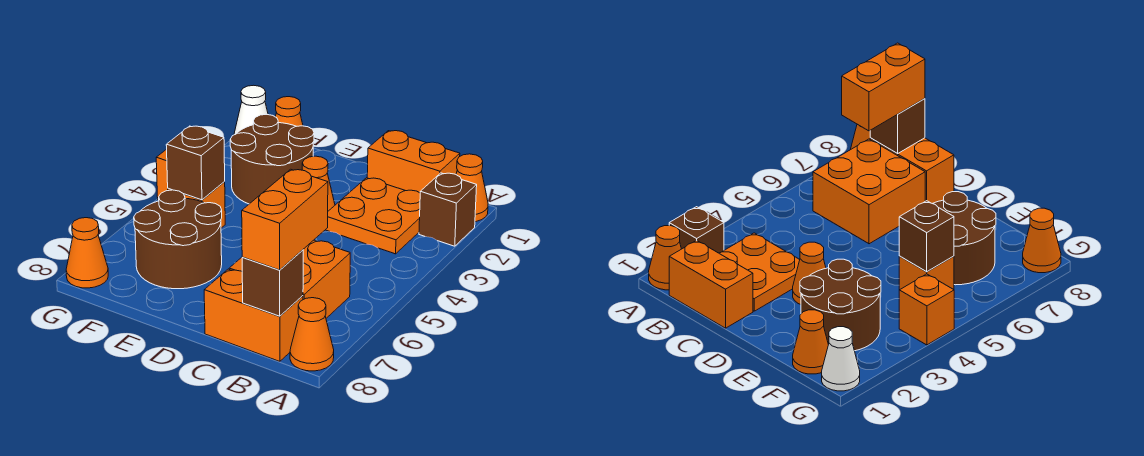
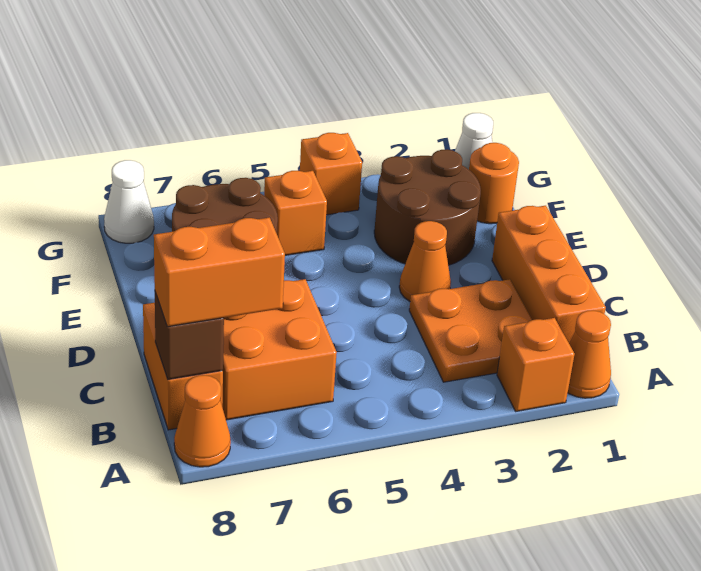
brown brick A2 level 1 -> orange brick A2 level 1
orange brick B1:C1 level 1 -> orange brick B1:D1 level 1
orange cone F1 level 1 -> orange round brick F1 level 1
brown brick F5 level 2 -> none
orange cone G8 level 1 -> white cone G8 level 1

